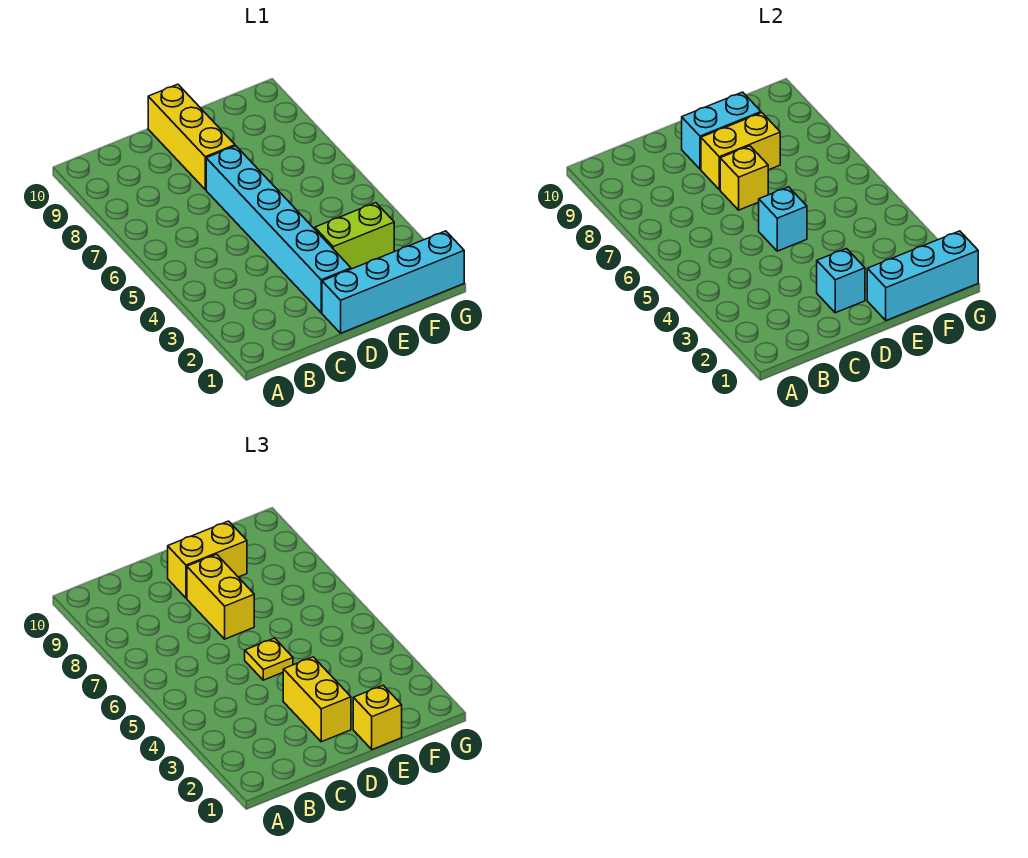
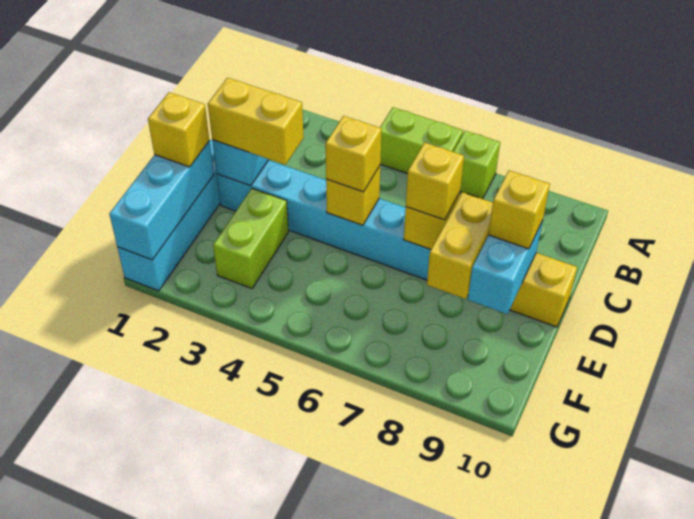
none -> lime brick A5:A6 level 1
none -> lime brick A7 level 1
cyan brick D5 level 2 -> yellow brick D5 level 2
yellow plate D5 level 3 -> yellow brick D5 level 3
yellow brick D7:D8 level 3 -> yellow brick D7 level 3
yellow brick D9:E9 level 3 -> yellow brick D9 level 3

